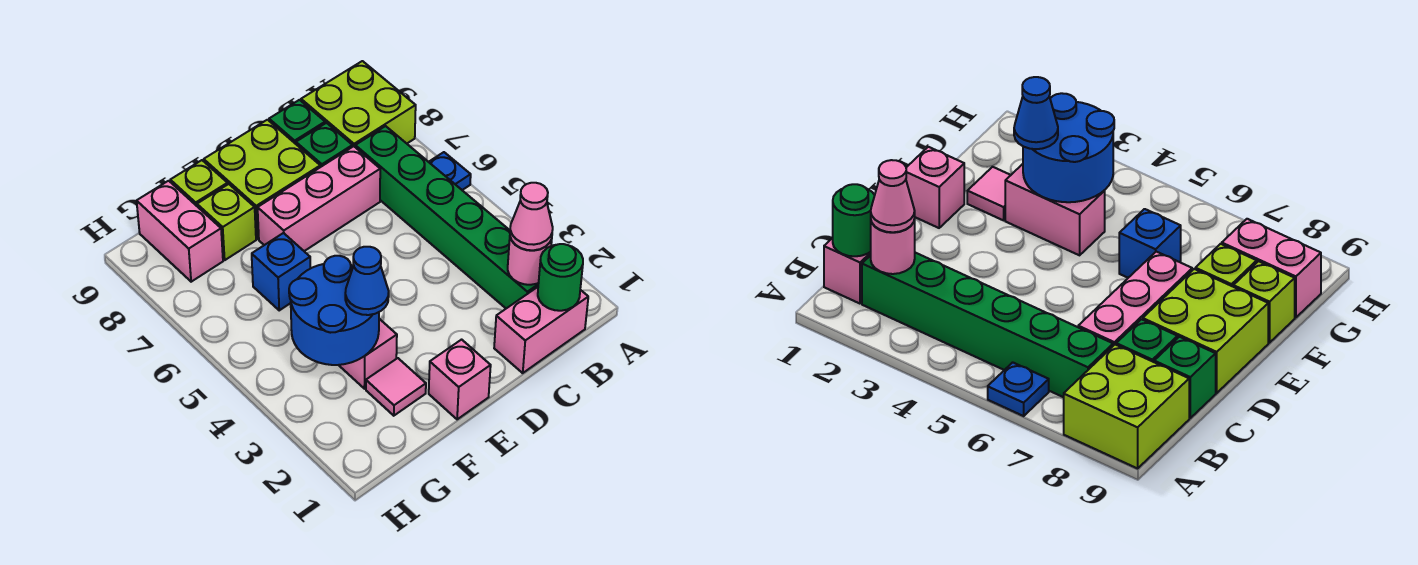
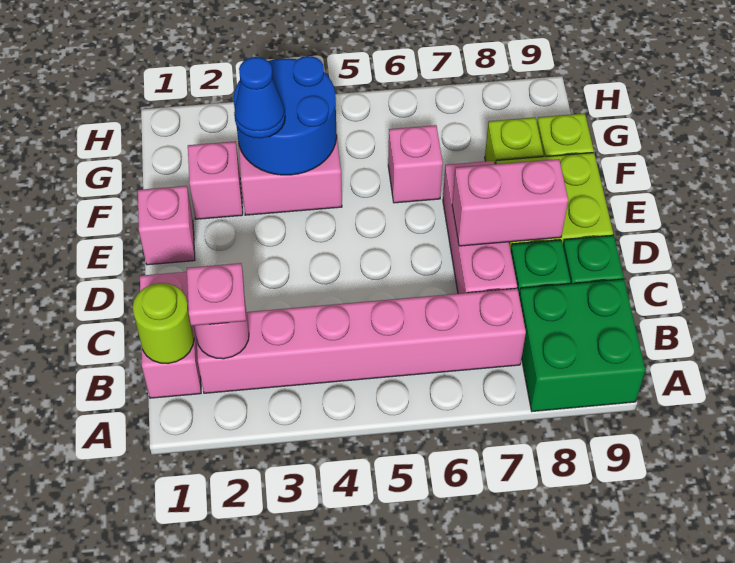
blue plate A6 level 1 -> none
lime brick A8:B9 level 1 -> green brick A8:B9 level 1
green round brick B1 level 2 -> lime round brick B1 level 2
green brick B2:B7 level 1 -> pink brick B2:B7 level 1
pink cone B2 level 3 -> pink plate B2 level 3
pink tile F2 level 1 -> pink brick F2 level 1
blue brick F6 level 1 -> pink brick F6 level 1
pink brick G8:G9 level 1 -> pink brick D7:D8 level 2

